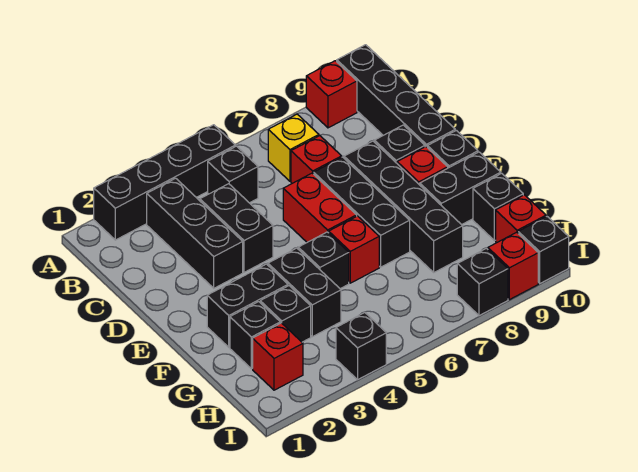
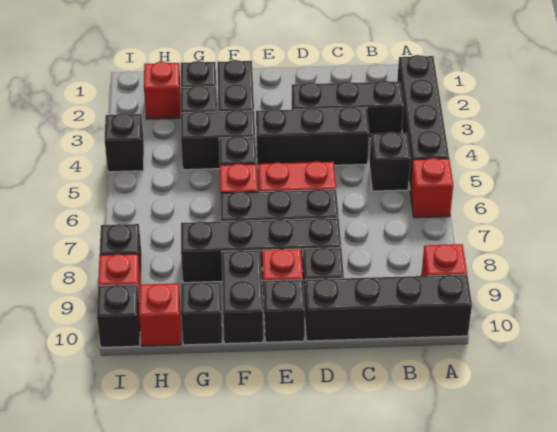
yellow brick B7 level 1 -> none
black brick C4:D4 level 1 -> black brick C4:E4 level 1
red brick C7 level 1 -> red brick A6 level 1

